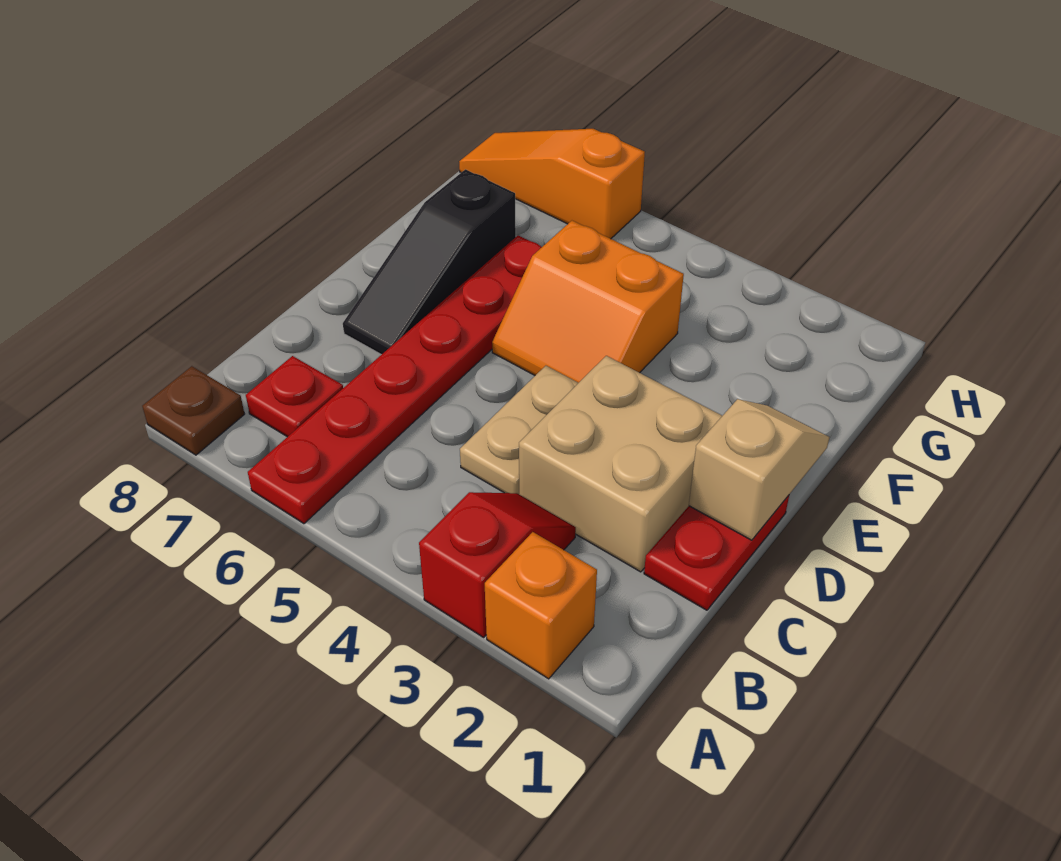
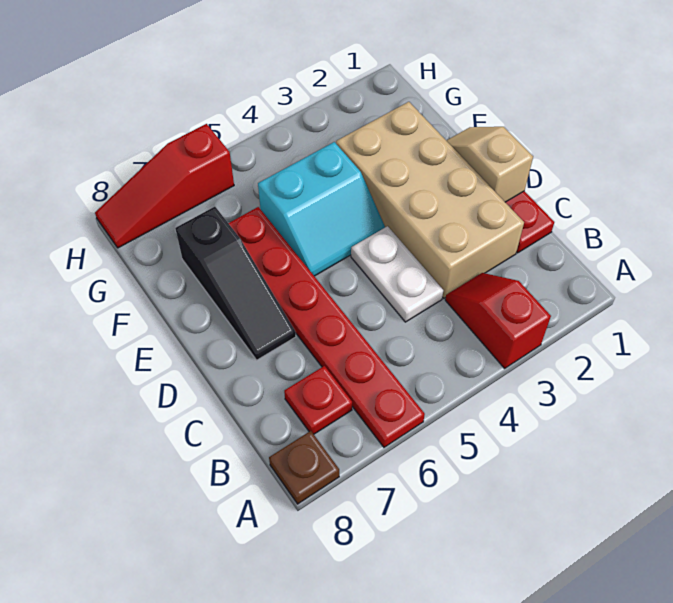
orange brick A2 level 1 -> none
tan brick C2:D3 level 1 -> tan brick C2:F3 level 1
tan plate C4:D4 level 1 -> white plate C4:D4 level 1
orange slope E4:F5 level 1 top F -> cyan slope E4:F5 level 1 top F
orange slope H6:H8 level 1 top 6 -> red slope H6:H8 level 1 top 6

